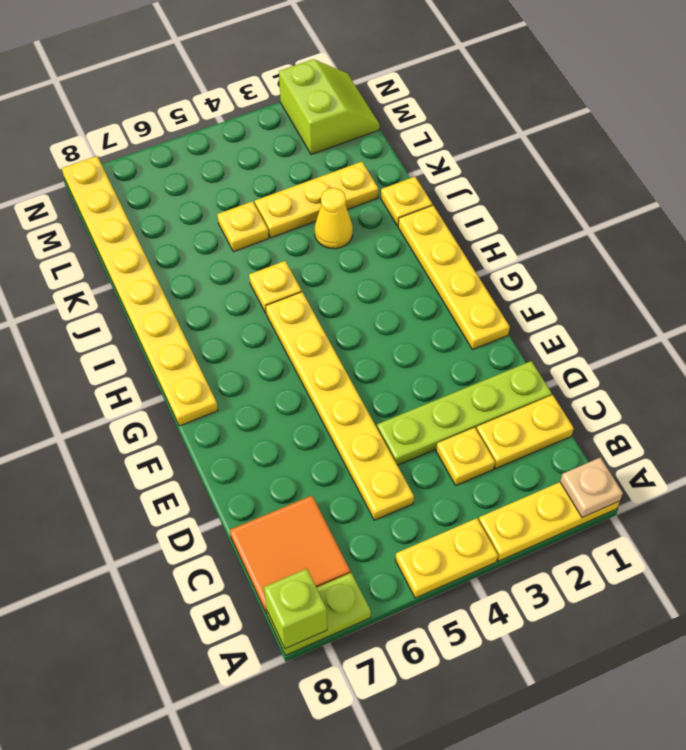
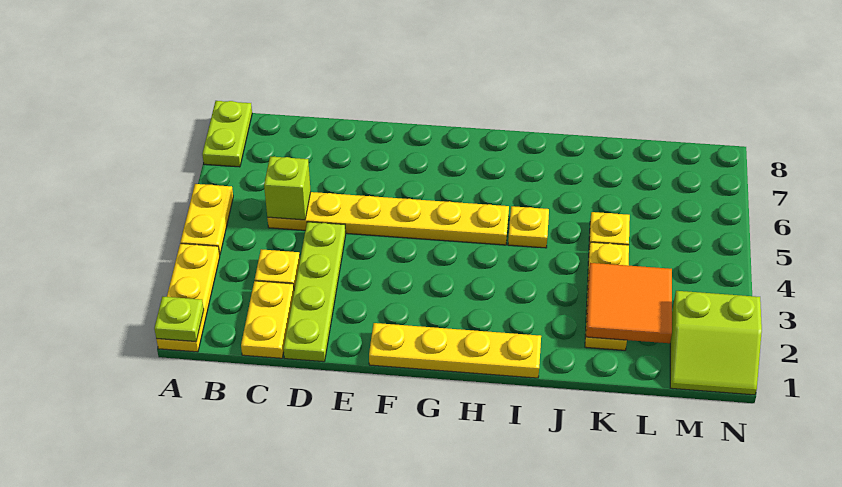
tan plate A1 level 2 -> lime plate A1 level 2
lime brick A8 level 2 -> lime brick C5 level 2
orange tile B7:C8 level 1 -> orange tile K2:L3 level 2
yellow plate G8:N8 level 1 -> none
yellow plate J1 level 1 -> none
yellow cone J3 level 1 -> none

